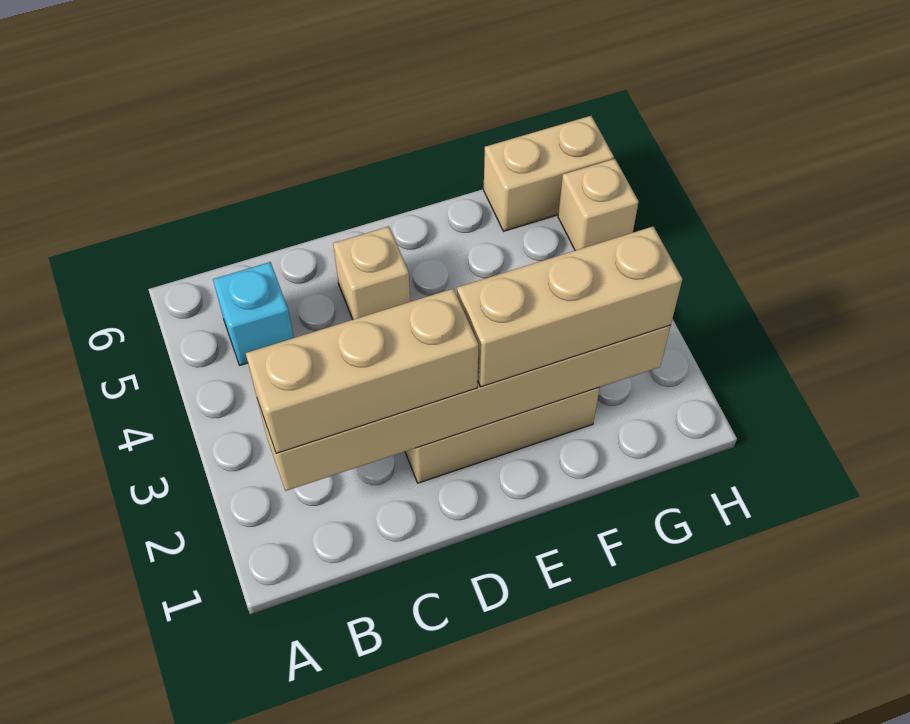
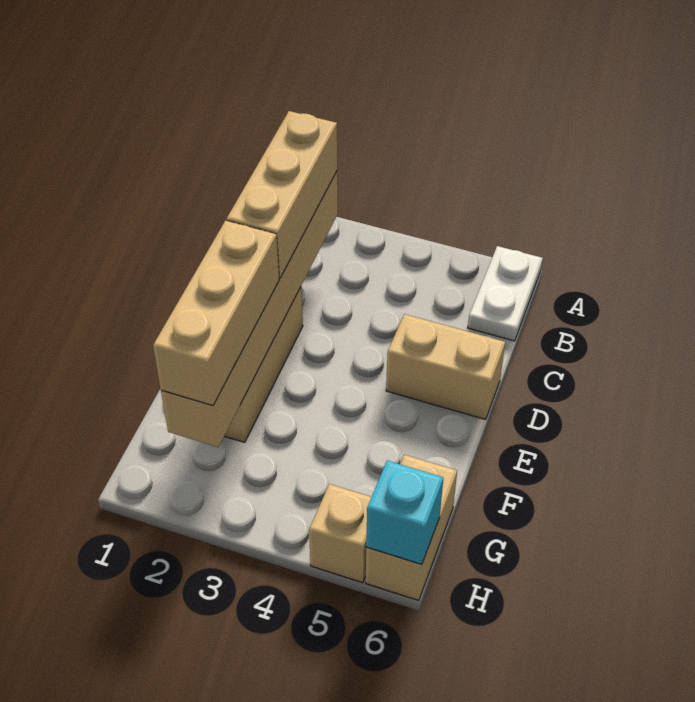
none -> white plate A6:B6 level 1
cyan brick B5 level 1 -> cyan brick H6 level 2
tan brick D5 level 1 -> tan brick D5:D6 level 1

